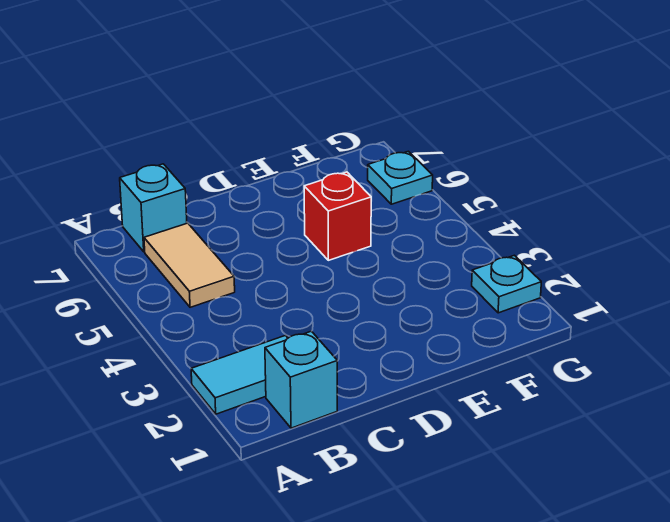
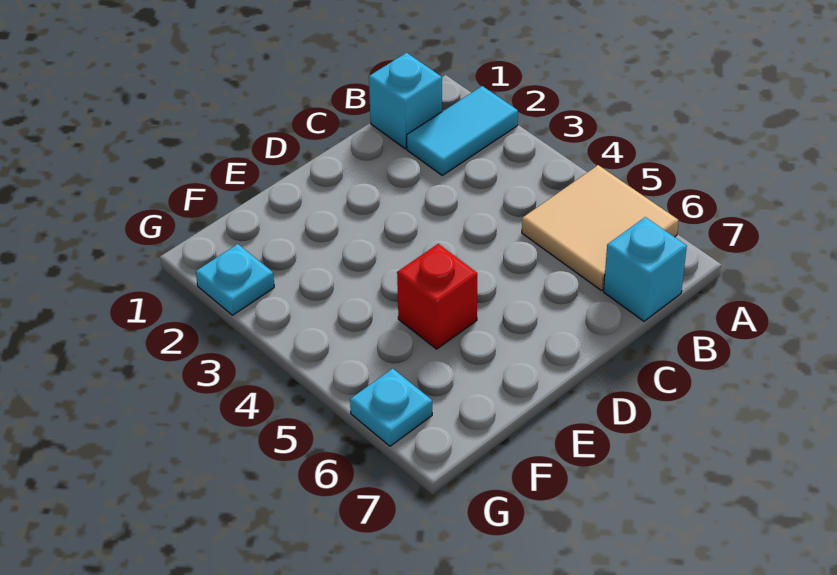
tan tile B5:B6 level 1 -> tan tile A5:B6 level 1

